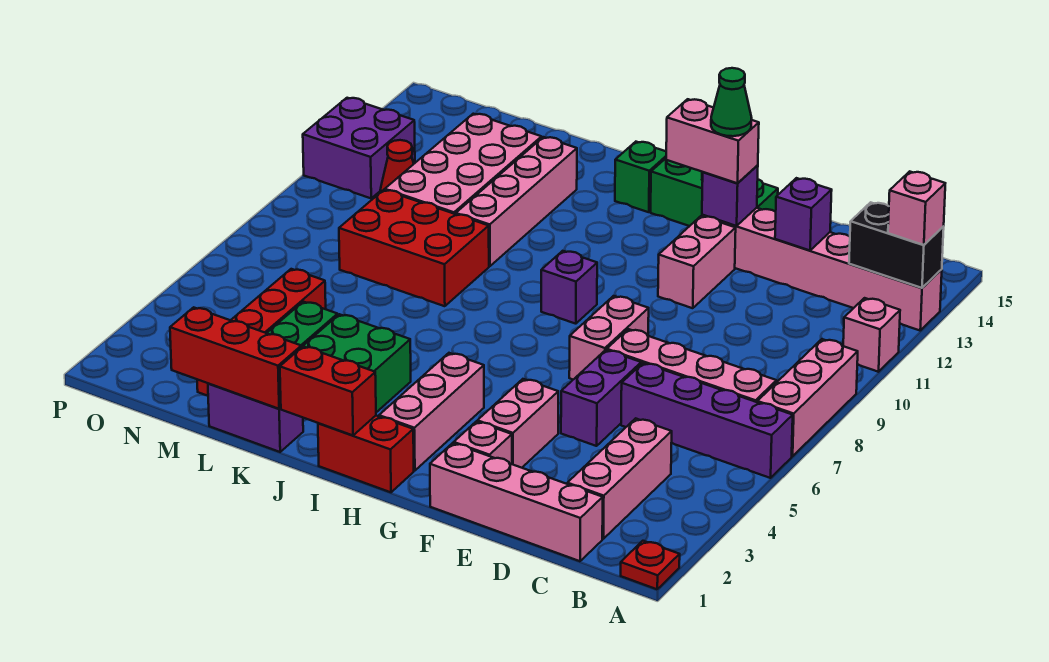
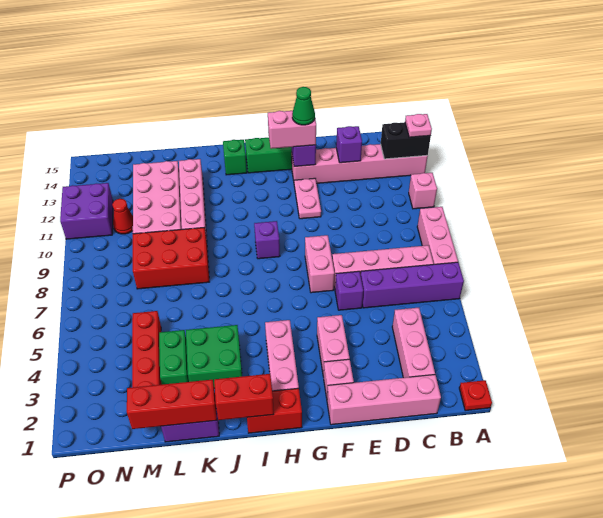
pink brick A13 level 3 -> pink plate A13 level 3
purple brick E5:E6 level 1 -> purple brick E6 level 1
pink brick F11:F12 level 1 -> pink plate F11:F12 level 1

